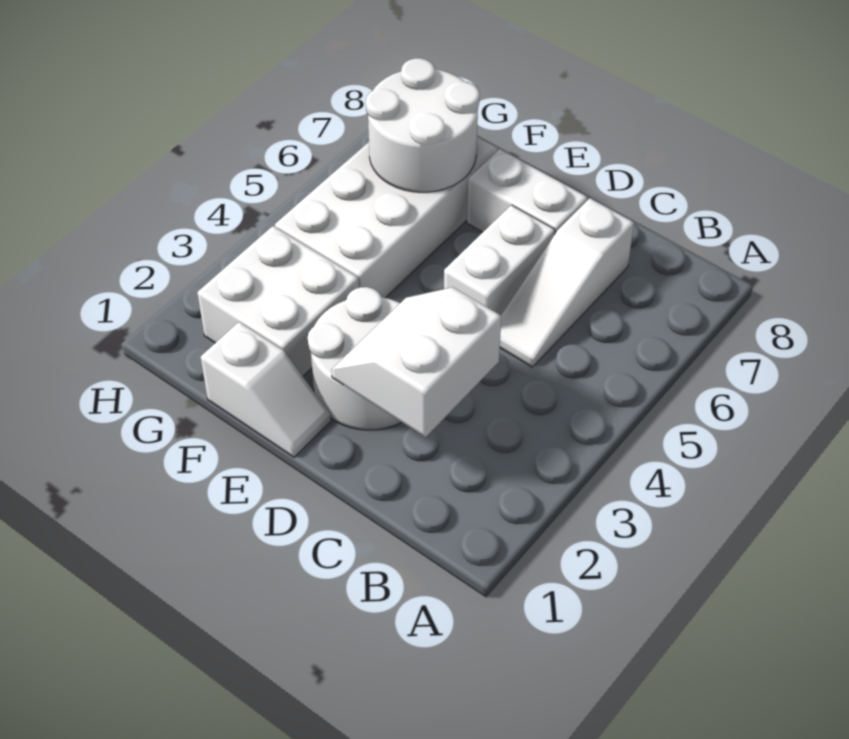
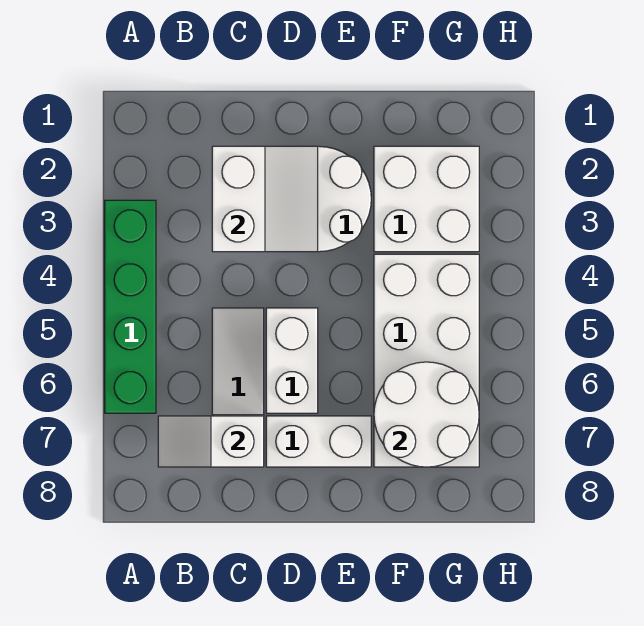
none -> green brick A3:A6 level 1
white slope E1:F1 level 1 top F -> white slope B7:C7 level 2 top C

